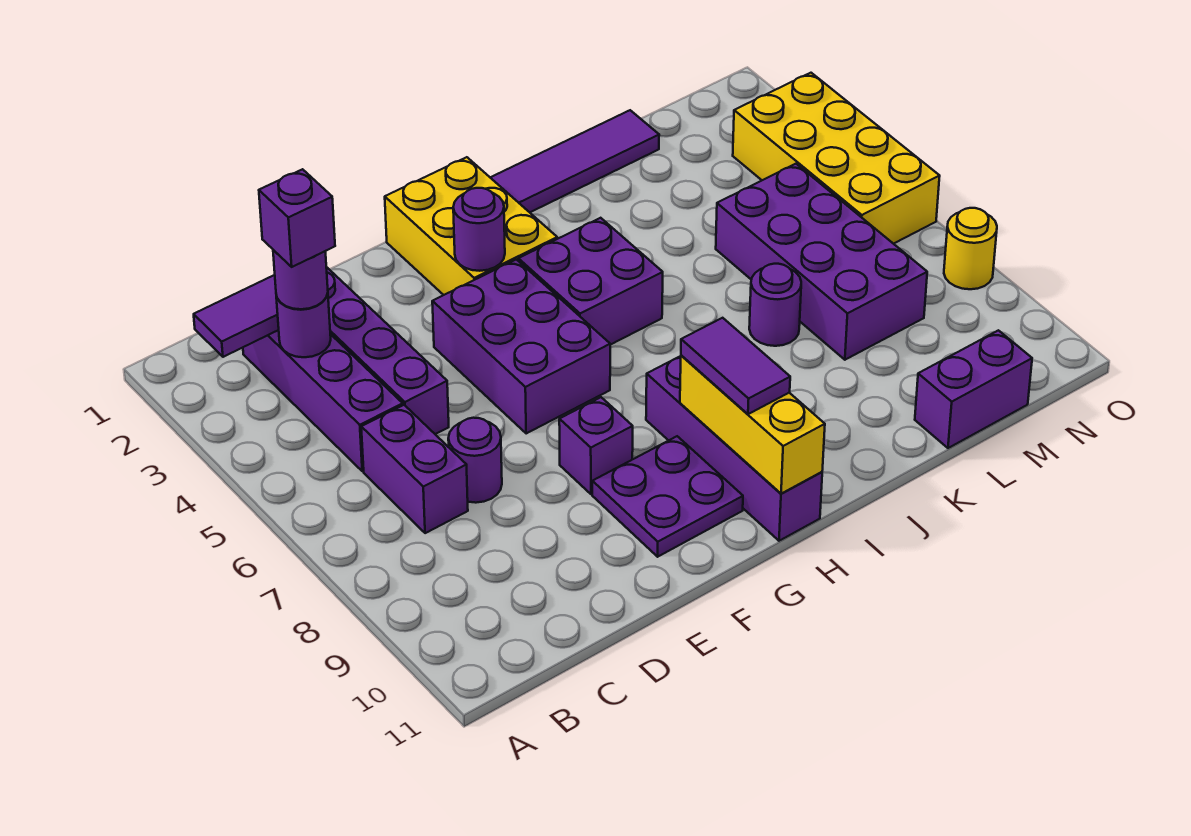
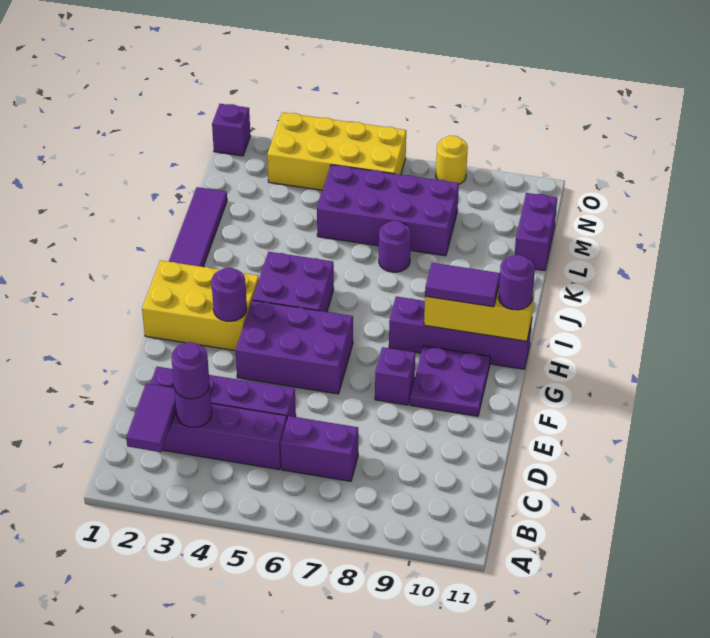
purple brick C3 level 4 -> purple brick O1 level 1
purple round brick D7 level 1 -> purple round brick H11 level 3

